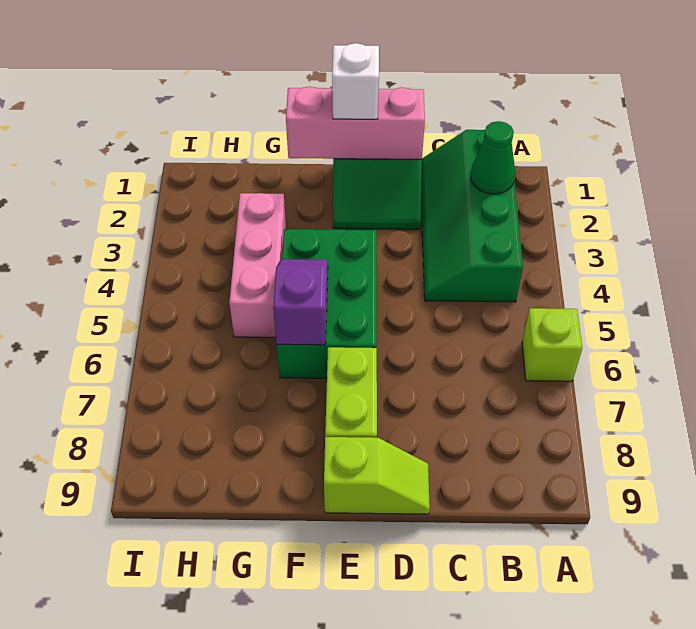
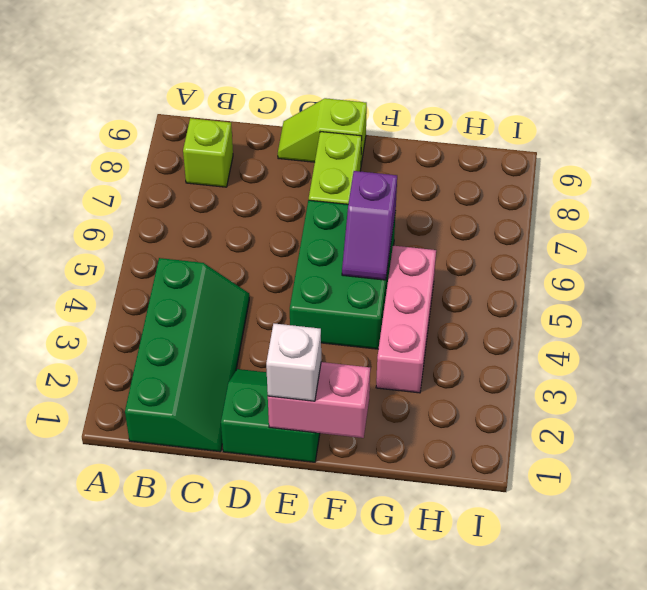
lime brick A6 level 1 -> lime brick B8 level 1
green cone B2 level 2 -> none
pink brick D1:F1 level 2 -> pink brick E1:F1 level 2

